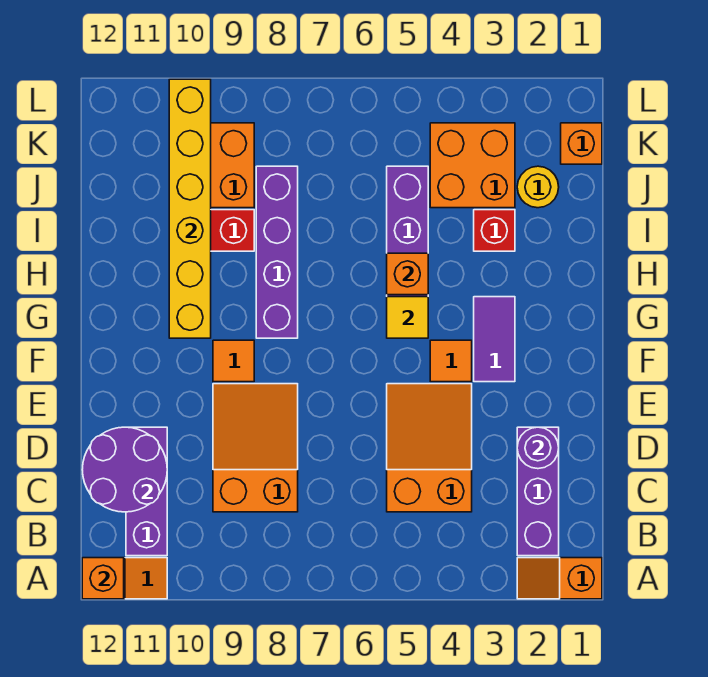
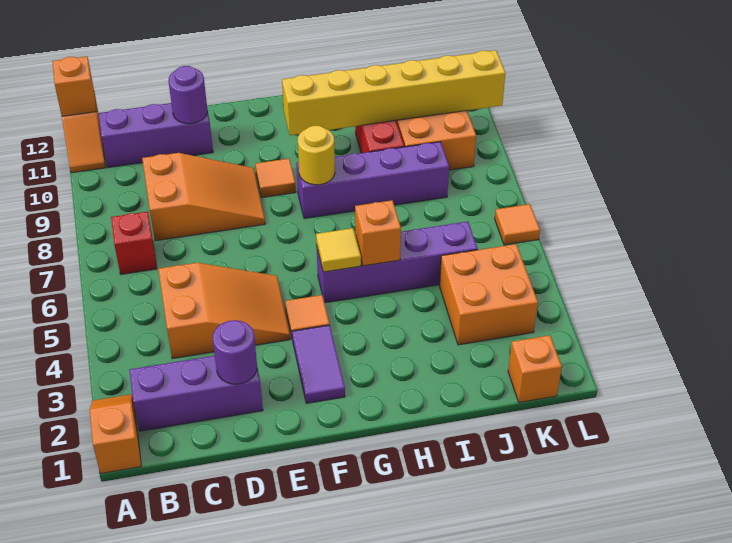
purple round brick C11:D12 level 2 -> purple round brick D11 level 2
purple tile F3:G3 level 1 -> purple tile F2:F3 level 1
red brick I3 level 1 -> red brick B7 level 1
yellow round brick J2 level 1 -> yellow round brick G8 level 2
none -> orange tile L6 level 1

